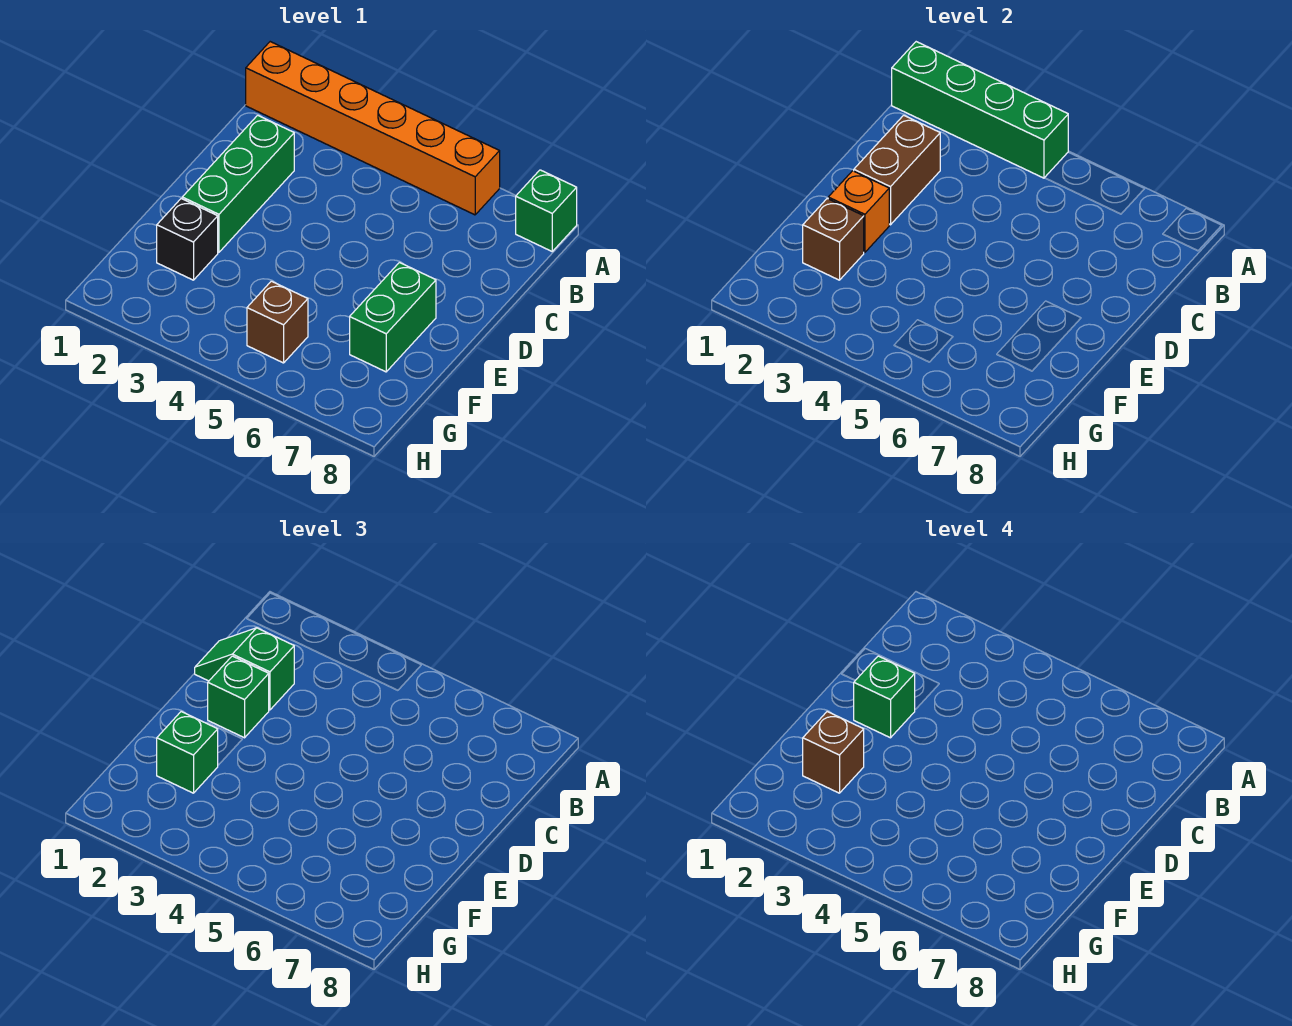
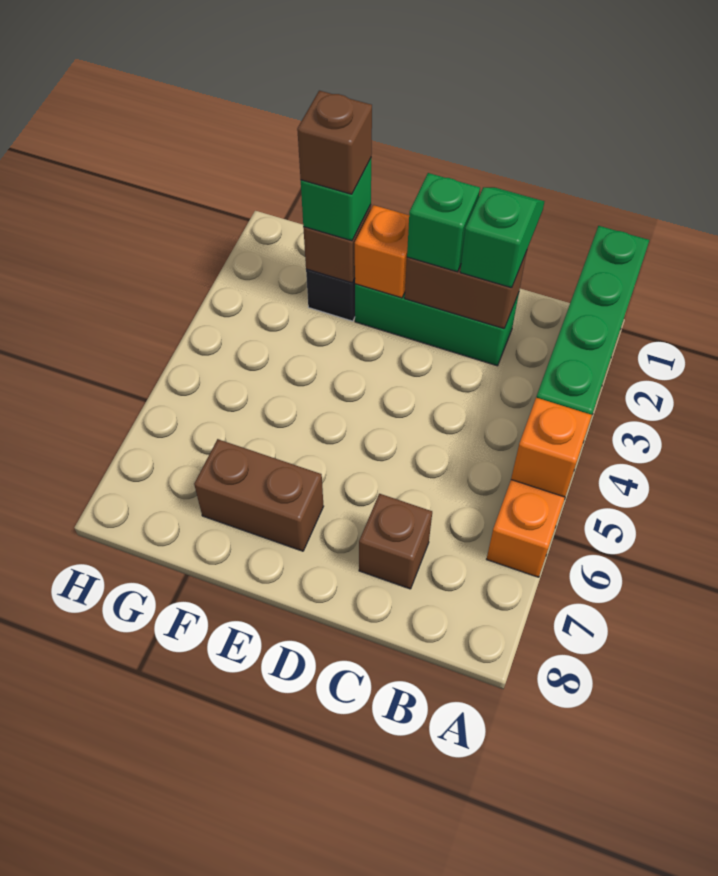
none -> orange brick A5 level 2
green brick A8 level 1 -> none
green brick D2 level 4 -> none
green brick E7:F7 level 1 -> brown brick E7:F7 level 1
brown brick G5 level 1 -> brown brick C7 level 1

